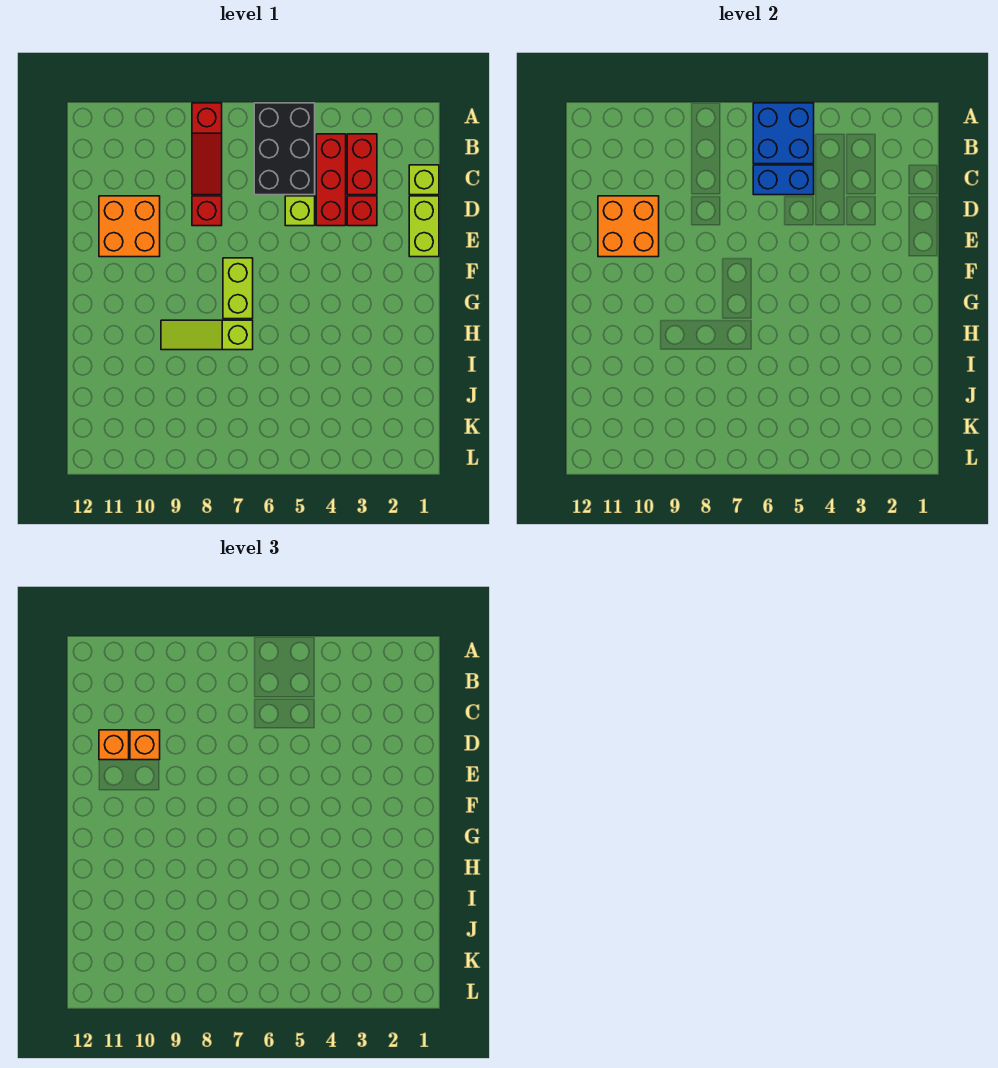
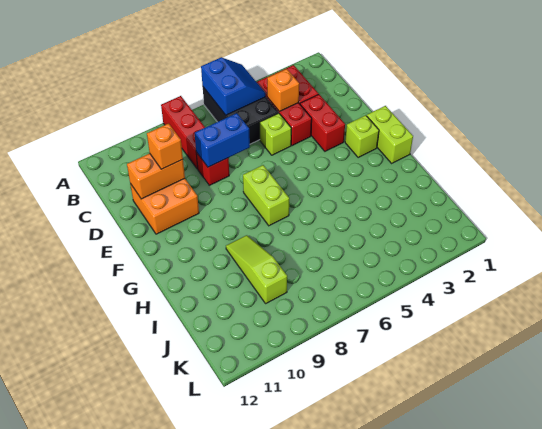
blue brick A5:B6 level 2 -> blue slope A5:B6 level 2 top 6
red slope A8:C8 level 1 top A -> red brick A8:C8 level 1
lime brick C1 level 1 -> lime brick F2 level 1
blue brick C5:C6 level 2 -> blue brick D7:D8 level 2
lime brick D1:E1 level 1 -> lime brick F1:G1 level 1
red brick D3 level 1 -> red brick D3:E3 level 1
orange brick D10:E11 level 2 -> orange brick D10:D11 level 2
orange brick D11 level 3 -> orange brick C4 level 2
lime slope H7:H9 level 1 top 7 -> lime slope H9:J9 level 1 top J

